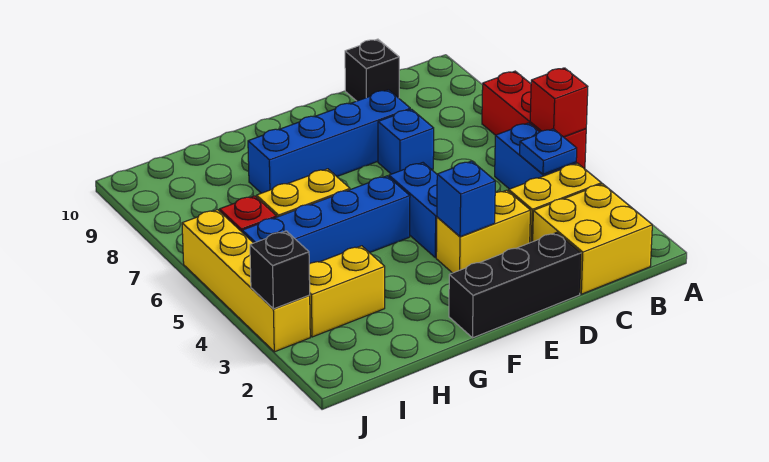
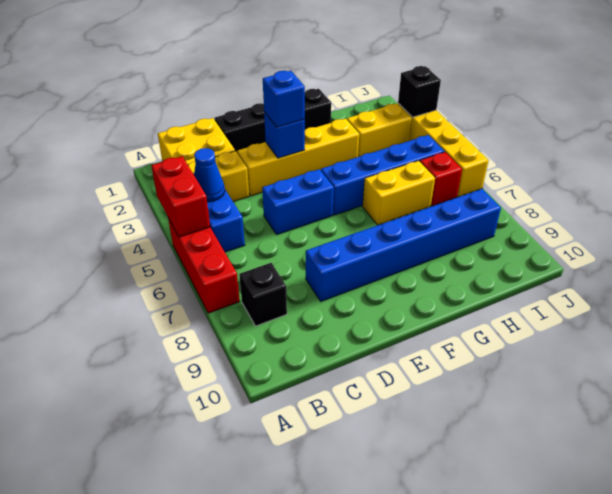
red brick A5 level 2 -> red brick A4:A5 level 2
blue plate B4 level 2 -> blue cone B4 level 2
black brick C10 level 1 -> black brick B8 level 1
black brick D1:F1 level 1 -> black brick D1:G1 level 1
yellow brick D3:E3 level 1 -> yellow brick D3:G3 level 1
blue brick D7 level 1 -> blue brick E3 level 3
blue brick D8:G8 level 1 -> blue brick D8:I8 level 1
blue brick E4:E5 level 1 -> blue brick D5:E5 level 1

